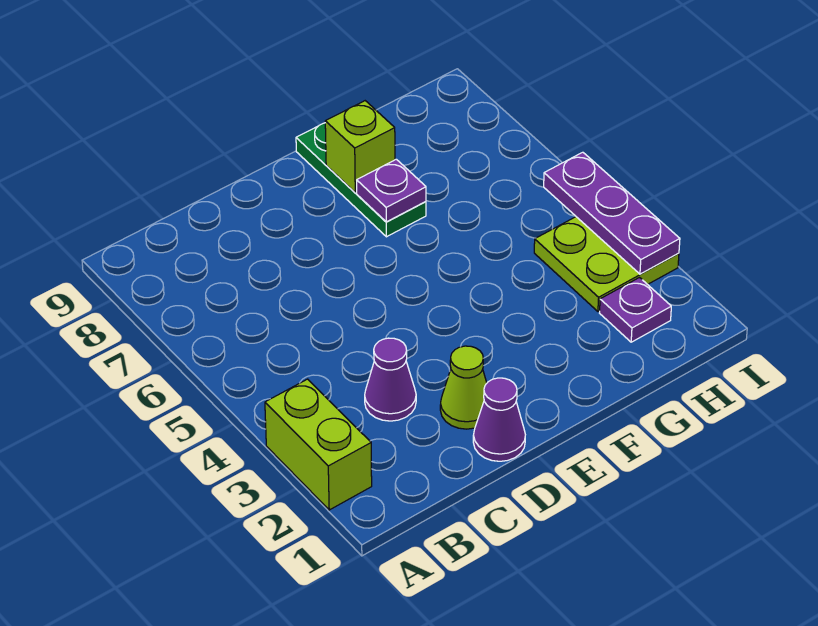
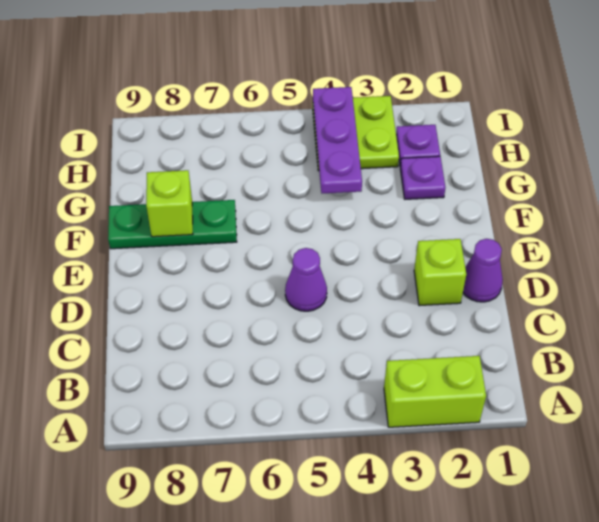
purple cone C3 level 1 -> purple cone D5 level 1
lime cone D2 level 1 -> lime brick D2 level 1
purple plate F7 level 2 -> purple plate G2 level 1
purple plate I3:I5 level 2 -> purple plate G4:I4 level 2

